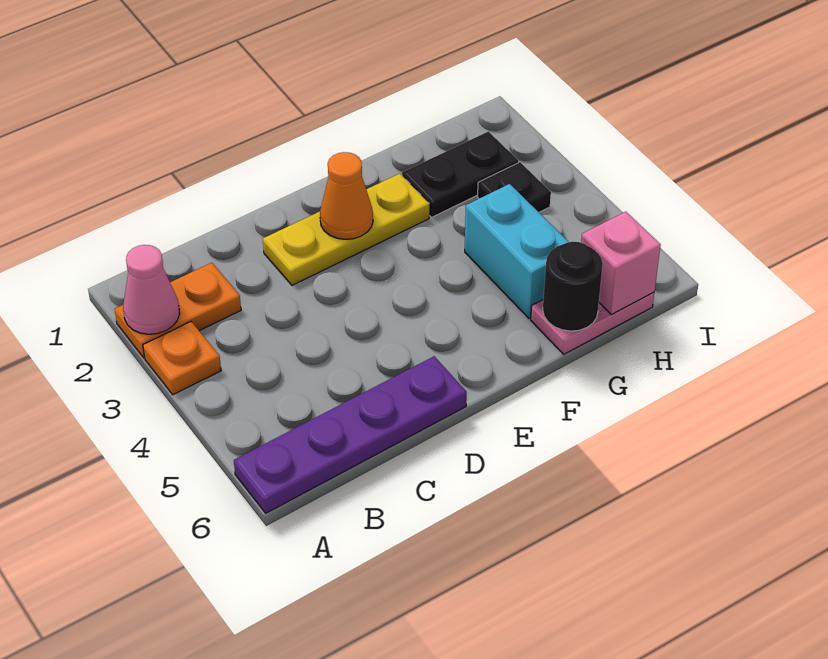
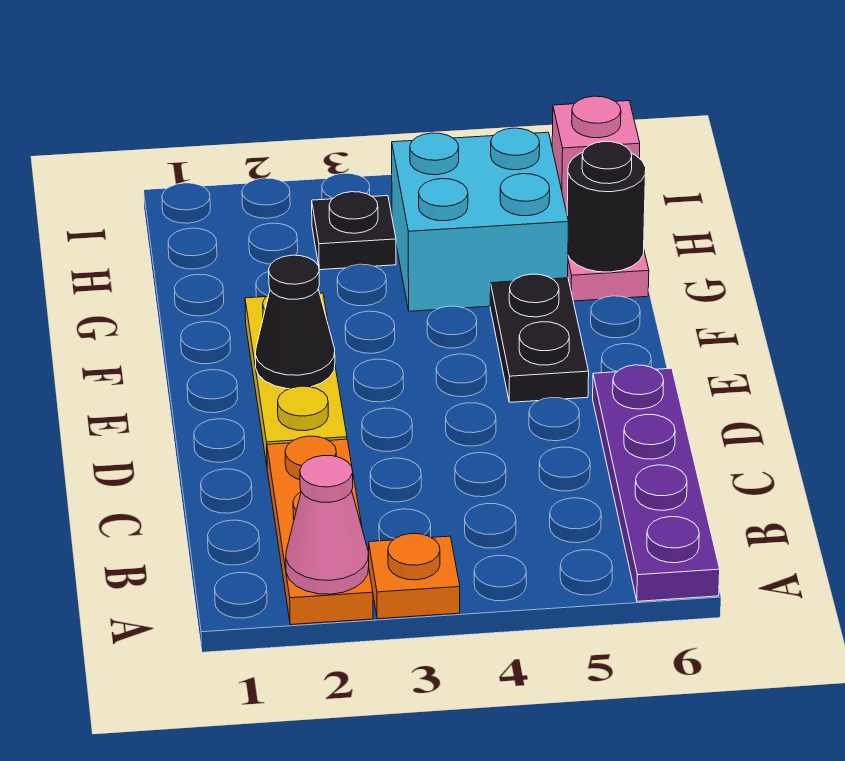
orange plate A2:B2 level 1 -> orange plate A2:C2 level 1
orange cone E2 level 2 -> black cone E2 level 2
black plate G2:H2 level 1 -> black plate E5:F5 level 1
cyan brick G4:G5 level 1 -> cyan brick G4:H5 level 1

